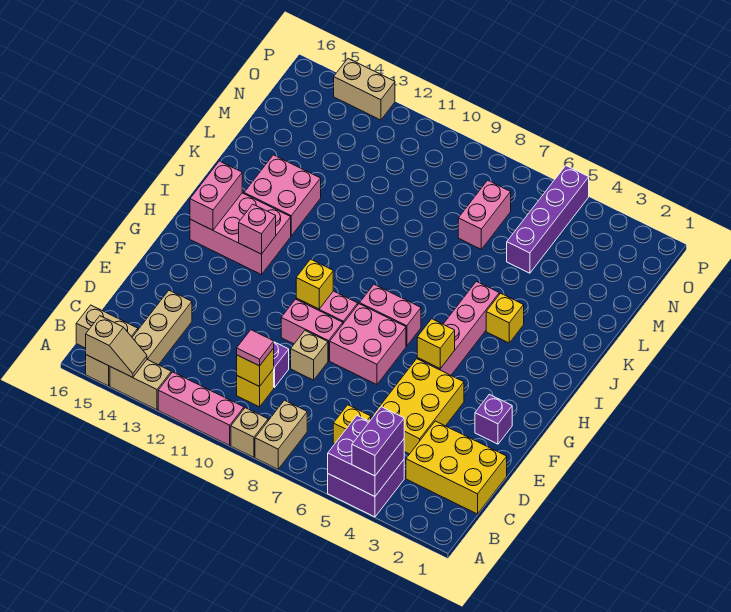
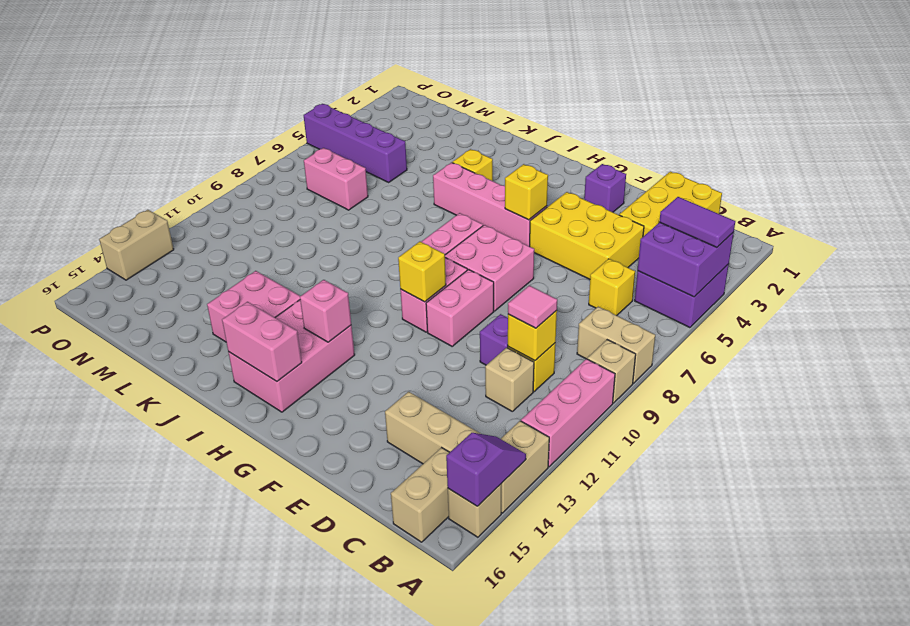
purple brick A4:B4 level 3 -> purple tile A4:B4 level 3
tan slope A14:A15 level 2 top 15 -> purple slope A14:A15 level 2 top 15
tan brick E9 level 1 -> tan brick C11 level 1

